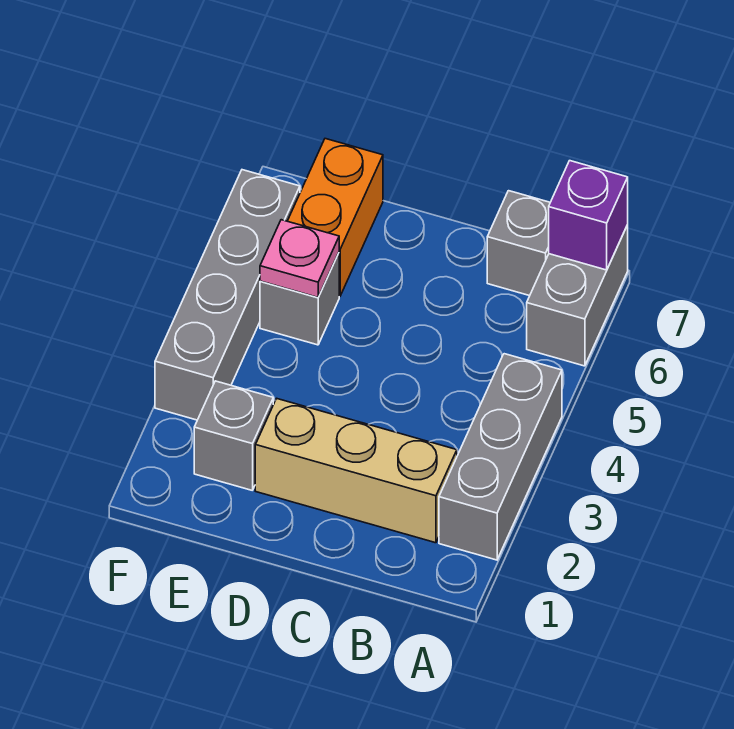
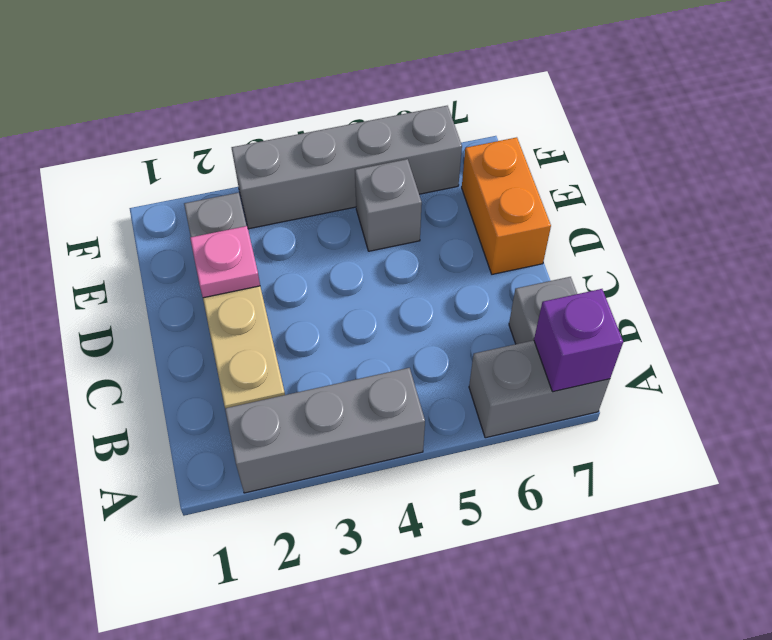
pink plate E5 level 2 -> pink plate D2 level 2
orange brick E6:E7 level 1 -> orange brick D7:E7 level 1

